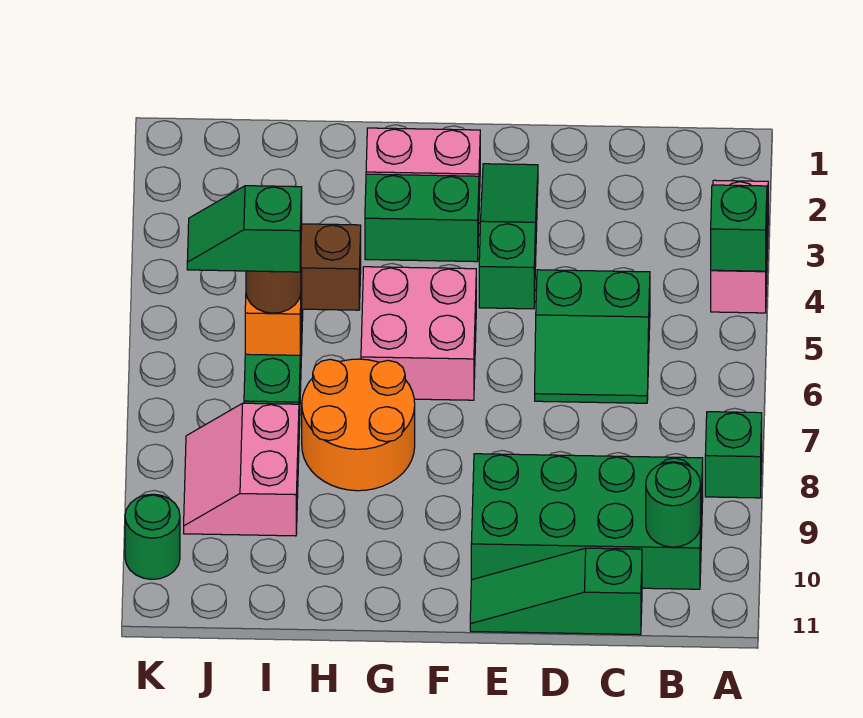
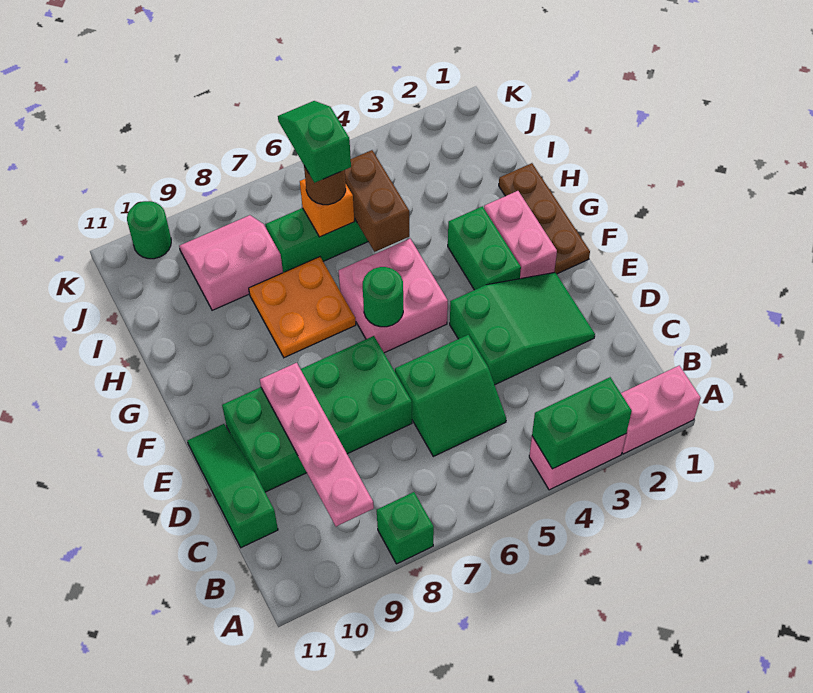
none -> pink brick A1:A2 level 1
green brick A4 level 2 -> green brick A3:A4 level 2
green brick B9:E10 level 1 -> green brick D7:E10 level 1
none -> pink plate B9:E9 level 2
green round brick B10 level 2 -> green round brick F6 level 2
green slope C5:D6 level 1 top 5 -> green slope C5:D6 level 1 top D
green slope E2:E4 level 1 top 4 -> green slope D2:E4 level 1 top 4
none -> brown plate F1:H1 level 1
orange round brick G7:H8 level 1 -> orange plate G7:H8 level 1

